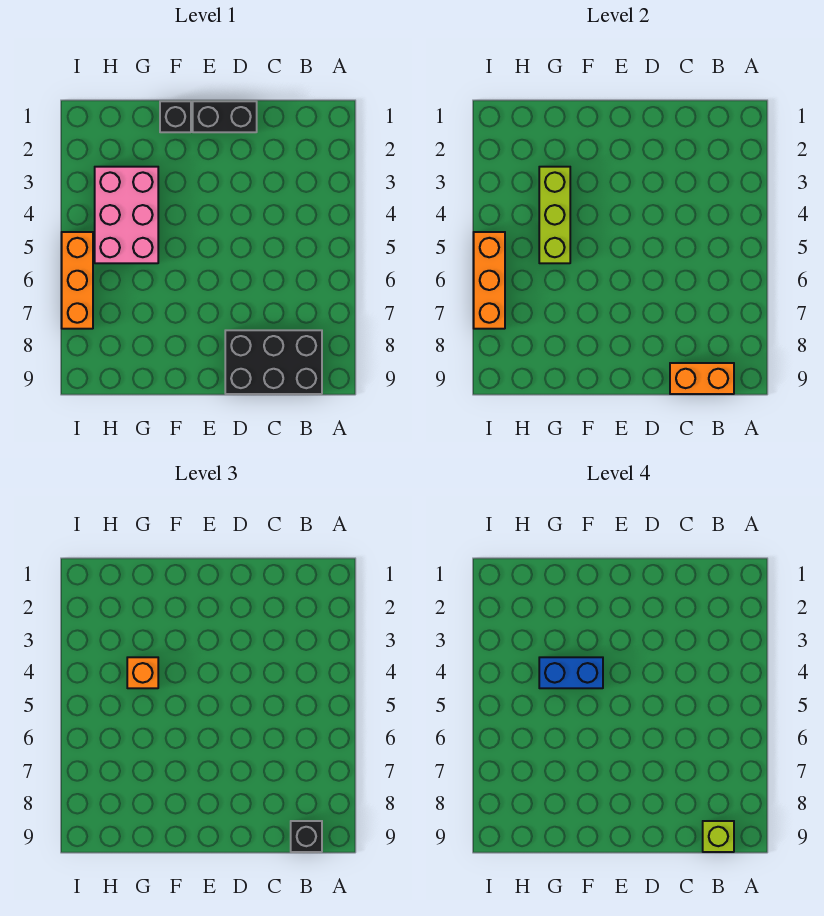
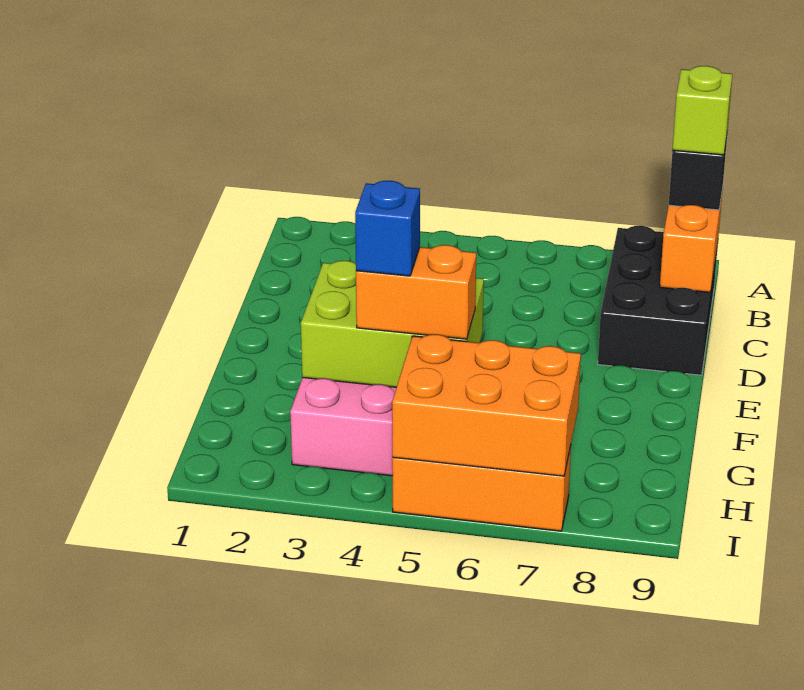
black brick D1:E1 level 1 -> none
black brick F1 level 1 -> none
blue brick F4:G4 level 4 -> blue brick G4 level 4
lime brick G3:G5 level 2 -> lime brick F3:G5 level 2
orange brick G4 level 3 -> orange brick G4:G5 level 3
orange brick I5:I7 level 2 -> orange brick H5:I7 level 2

